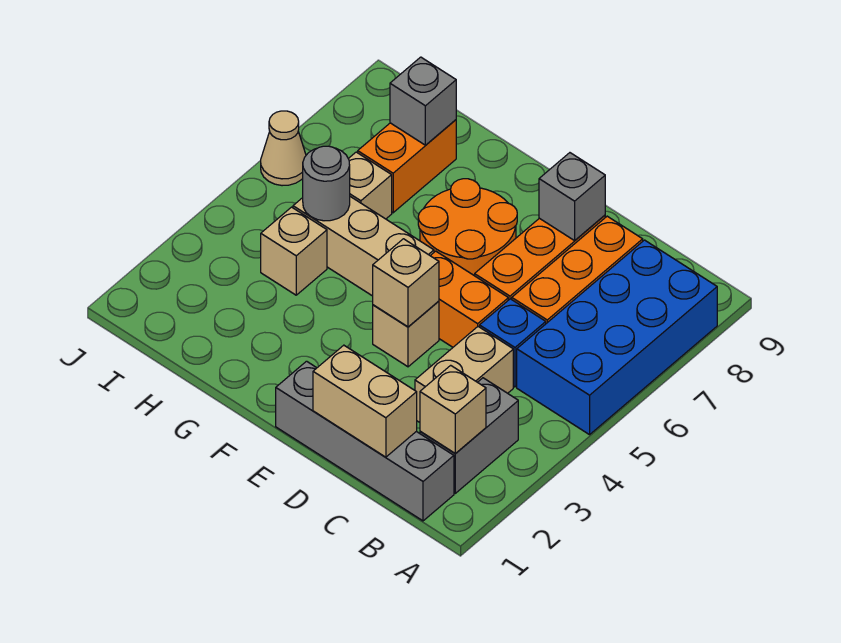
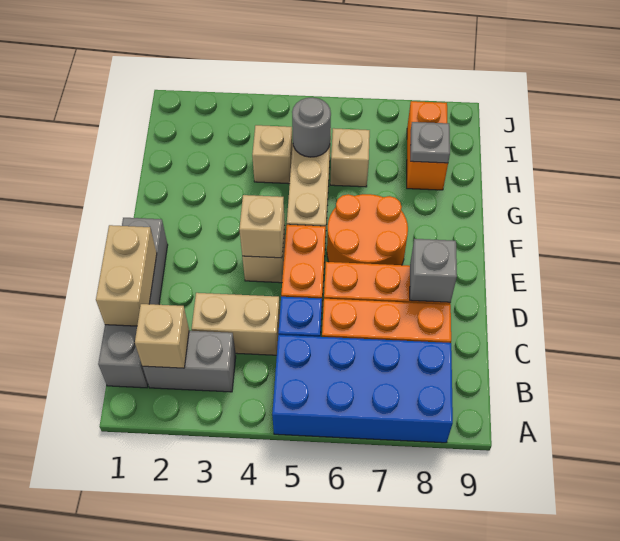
orange brick H7:H8 level 1 -> orange brick H8:I8 level 1
grey brick H8 level 2 -> grey plate H8 level 2
tan cone J6 level 1 -> none

